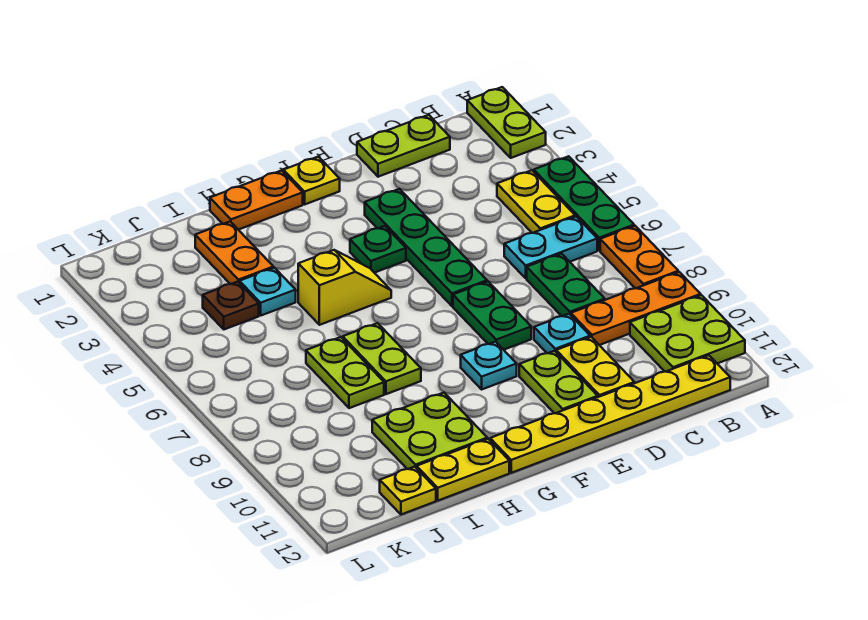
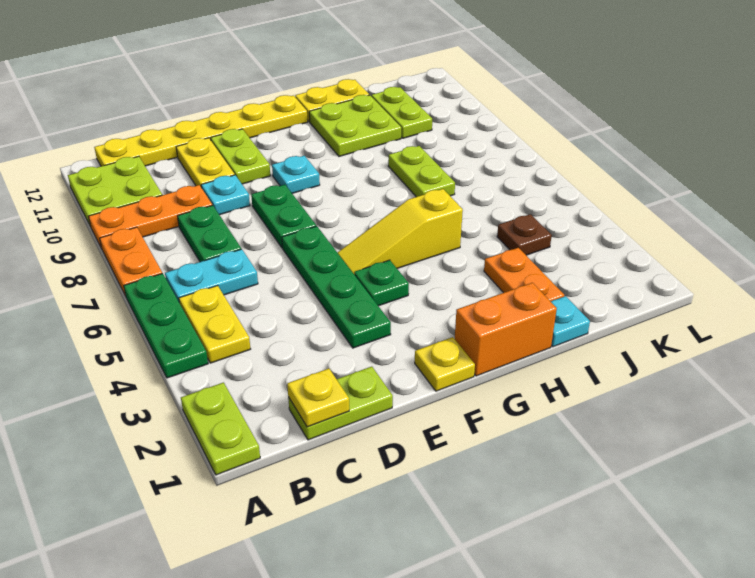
orange plate G1:H1 level 1 -> orange brick G1:H1 level 1
yellow slope G5:H5 level 1 top H -> yellow slope F5:H5 level 1 top H
lime plate H7:H8 level 1 -> lime plate J10:J11 level 1
cyan plate I4 level 1 -> cyan plate I1 level 1
yellow plate J12 level 1 -> yellow plate C1 level 2

